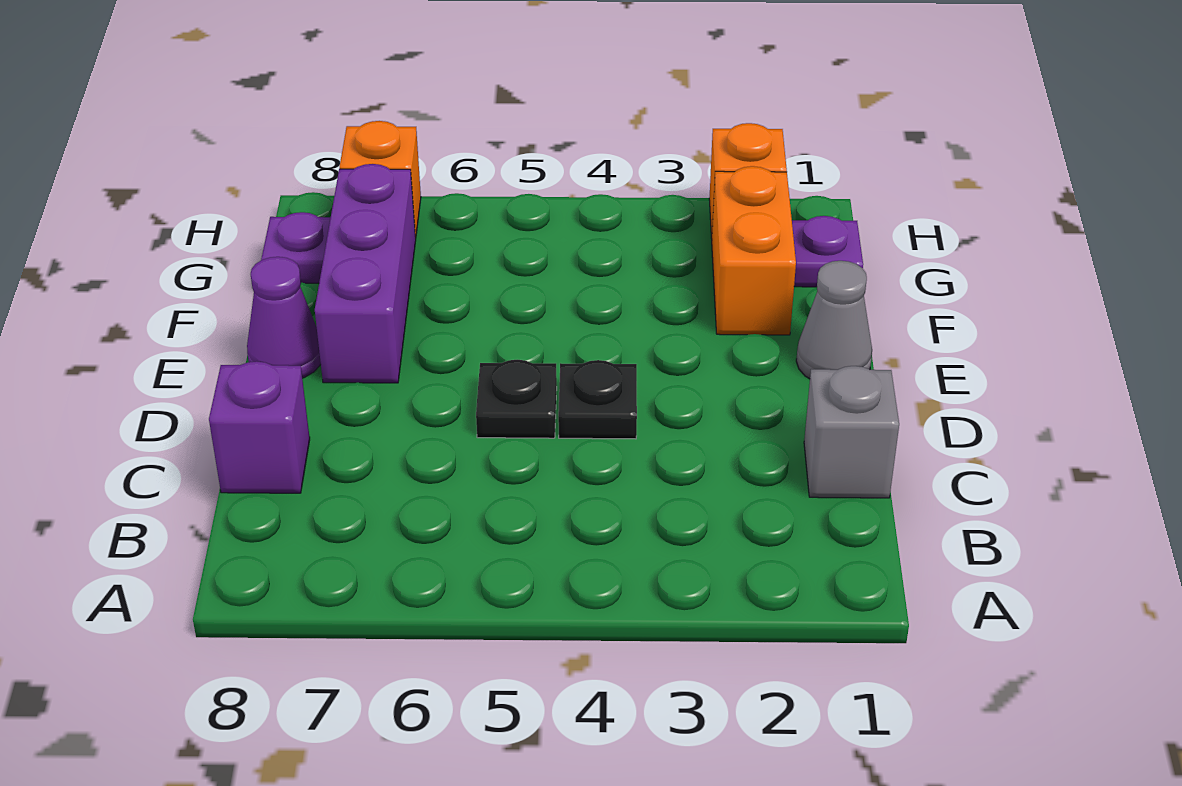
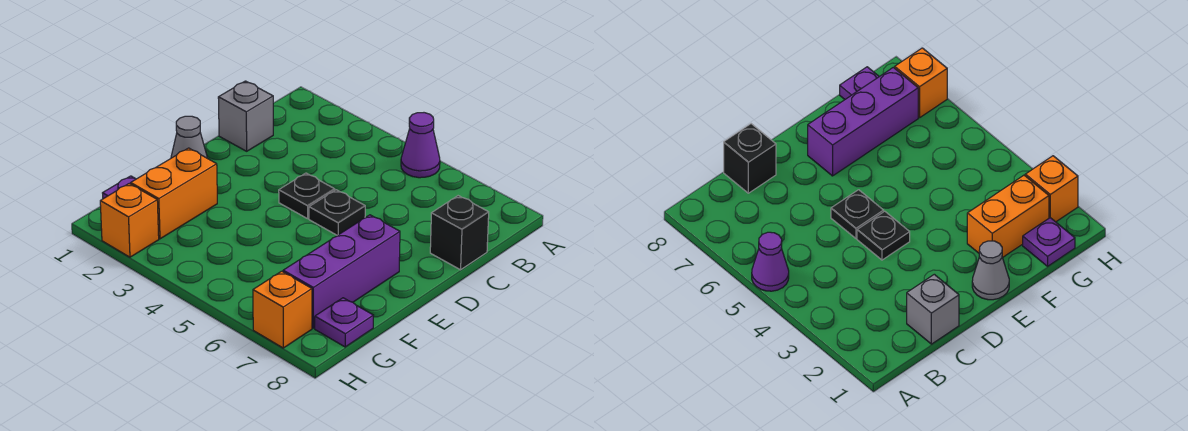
purple brick C8 level 1 -> black brick C8 level 1
purple cone E8 level 1 -> purple cone A5 level 1

